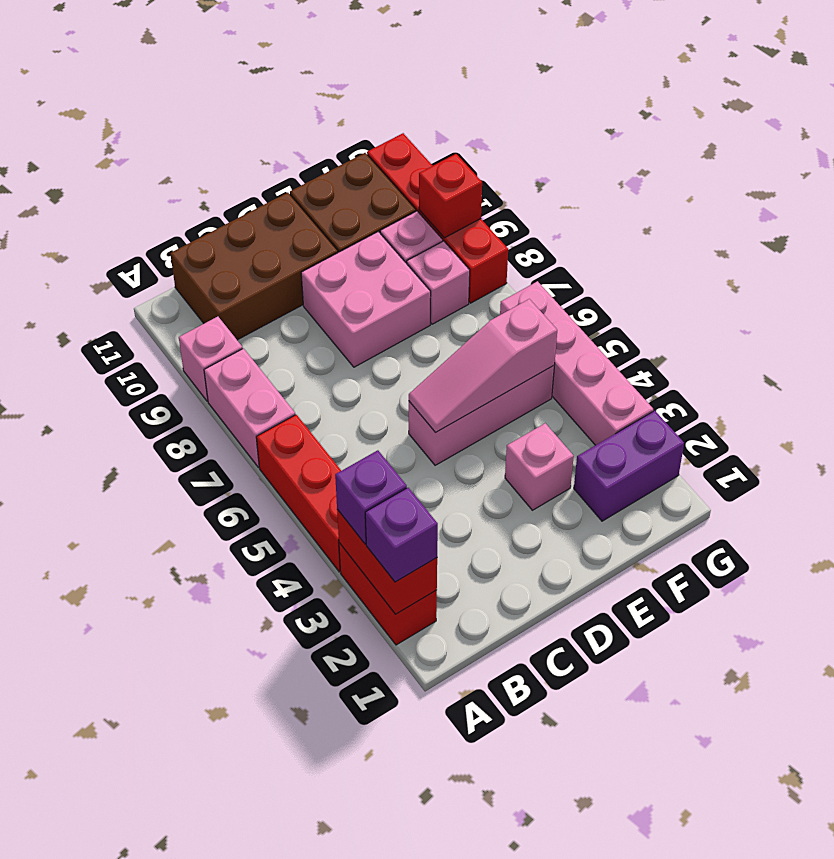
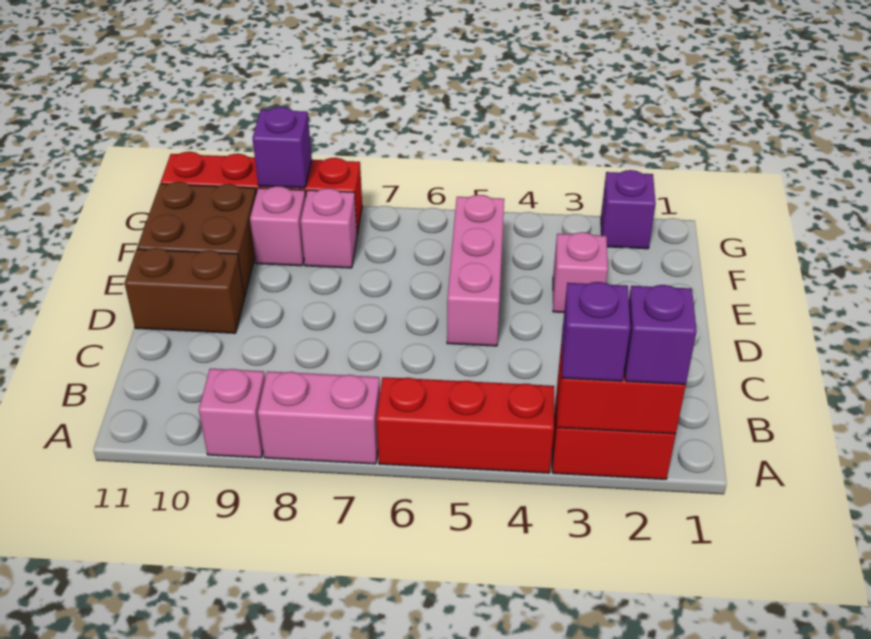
brown brick B10:D11 level 1 -> brown brick D10:D11 level 1
pink slope D5:F5 level 2 top F -> none
pink brick D8:E9 level 1 -> none
purple brick F2:G2 level 1 -> purple brick G2 level 1
pink brick G3:G6 level 1 -> none
red brick G9 level 2 -> purple brick G9 level 2

